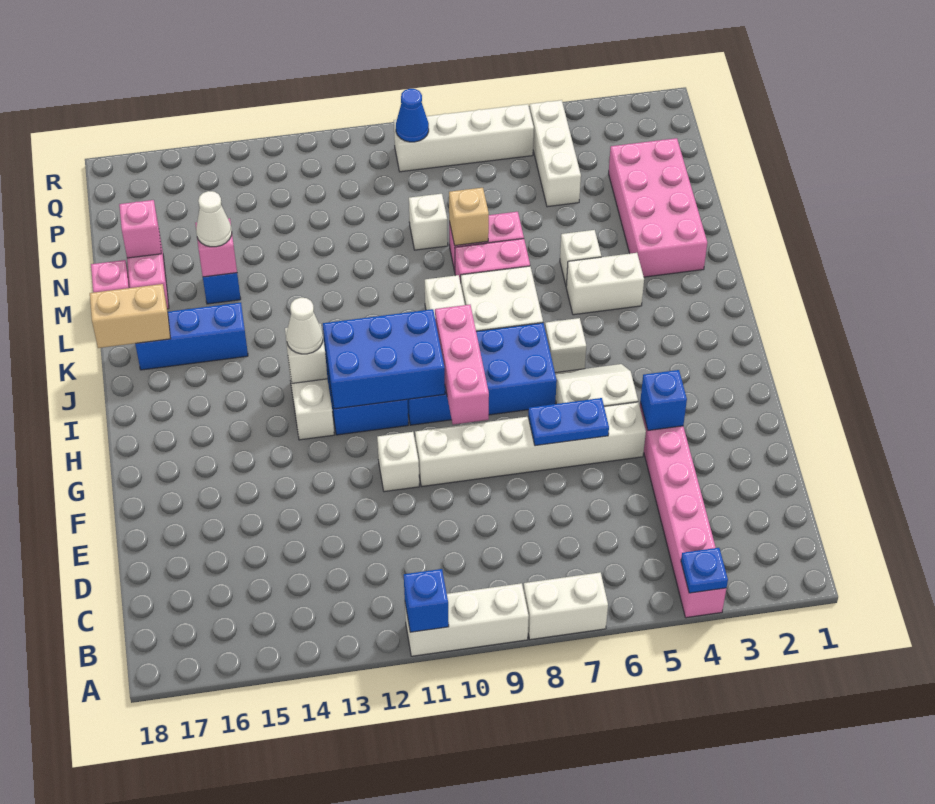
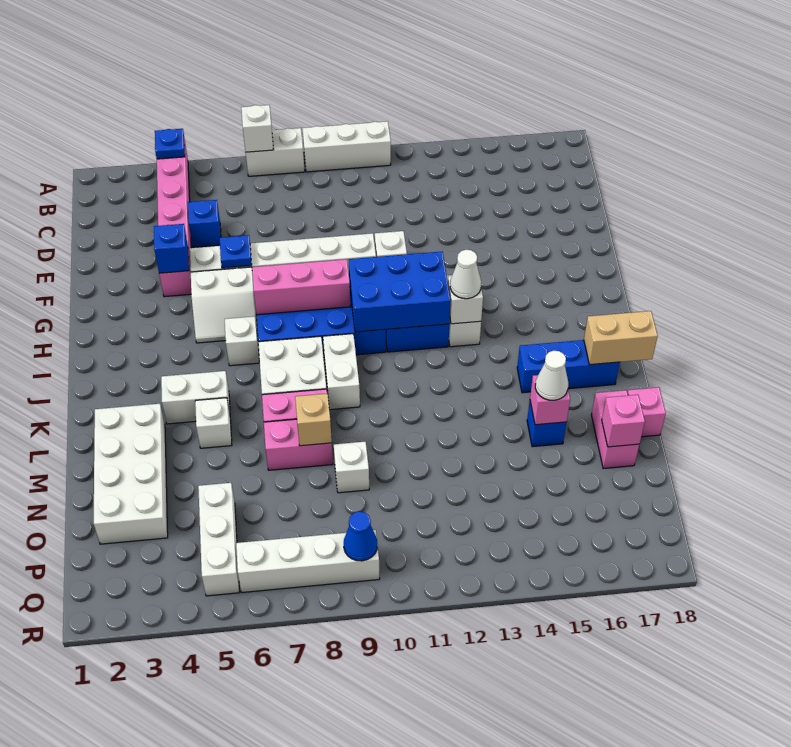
none -> white brick A7 level 2
blue brick A11 level 2 -> blue brick D5 level 1
blue plate F6:F7 level 2 -> blue plate F6 level 2
pink brick G9:I9 level 2 -> pink brick H7:H9 level 2
pink brick L2:O3 level 1 -> white brick L2:O3 level 1

